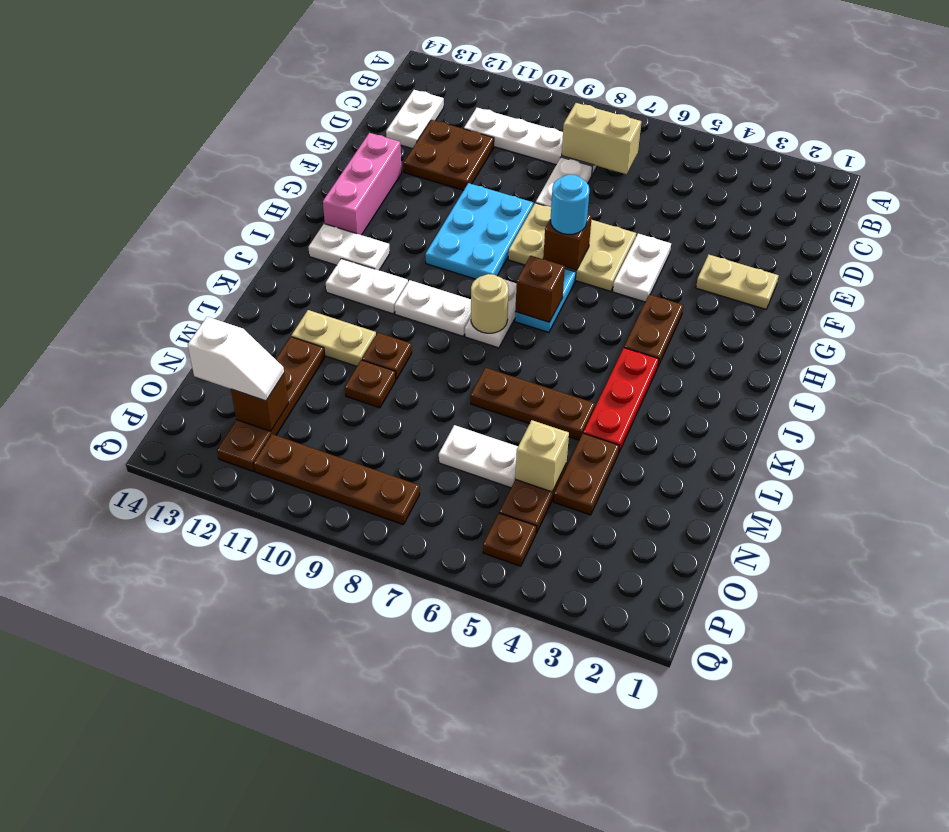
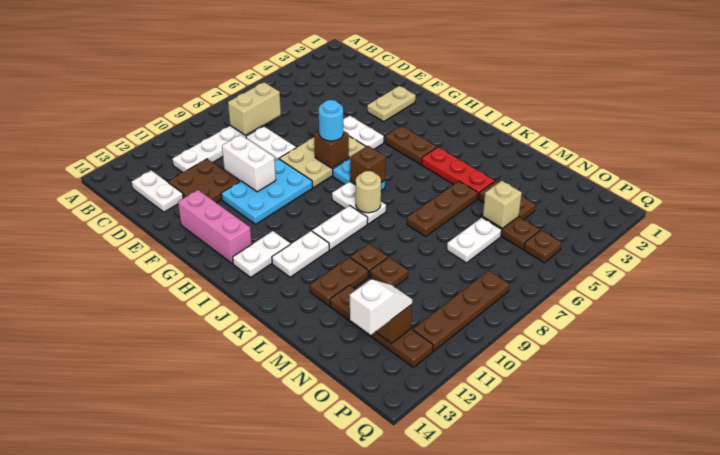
none -> white brick E10:F10 level 2
cyan plate F9:H10 level 1 -> cyan plate F9:G11 level 1
tan plate L11:L12 level 1 -> brown plate L11:L12 level 1

